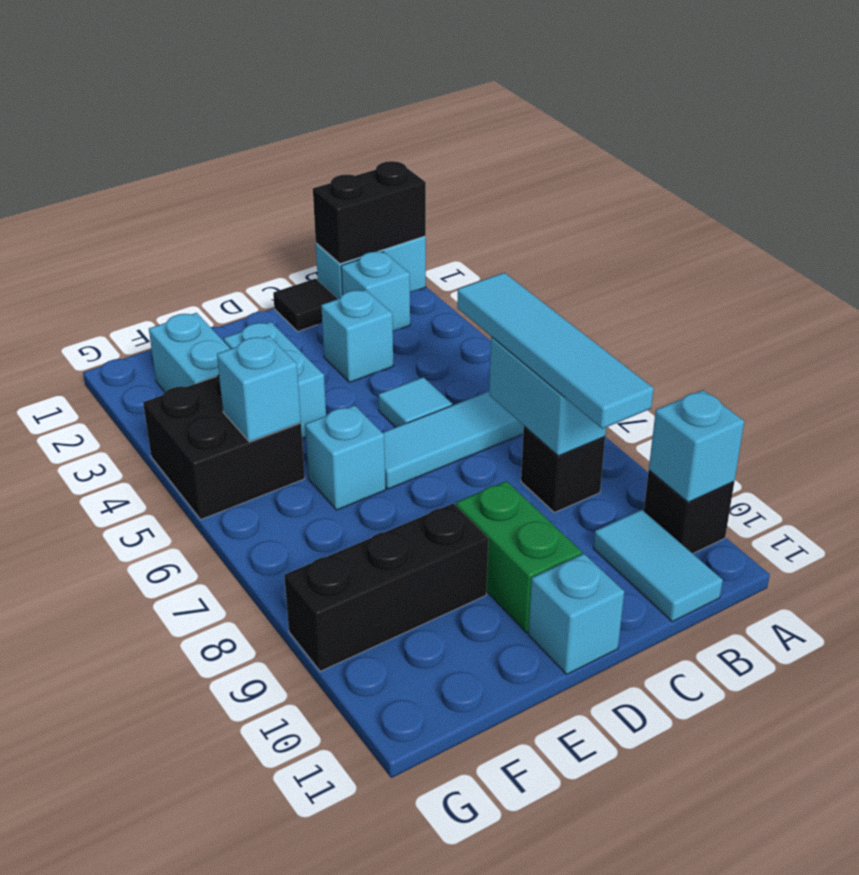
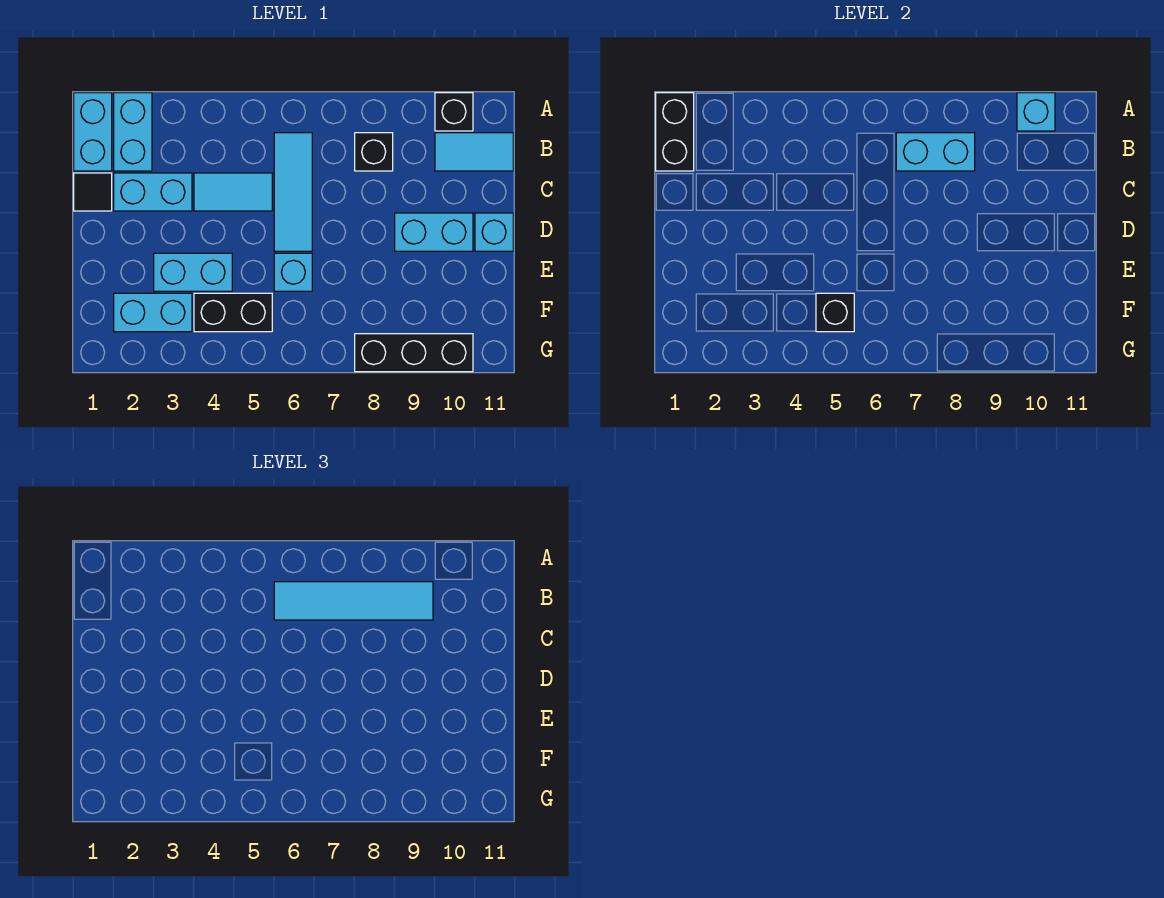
cyan brick B2 level 1 -> cyan brick A2:B2 level 1
cyan brick C3 level 1 -> cyan brick C2:C3 level 1
cyan tile C5 level 1 -> cyan tile C4:C5 level 1
green brick D9:D10 level 1 -> cyan brick D9:D10 level 1
black brick E9:G9 level 1 -> black brick G8:G10 level 1
black brick F4:G5 level 1 -> black brick F4:F5 level 1
cyan brick F5 level 2 -> black brick F5 level 2

